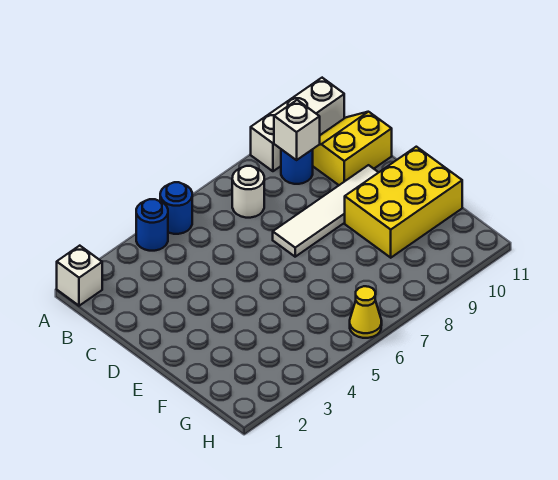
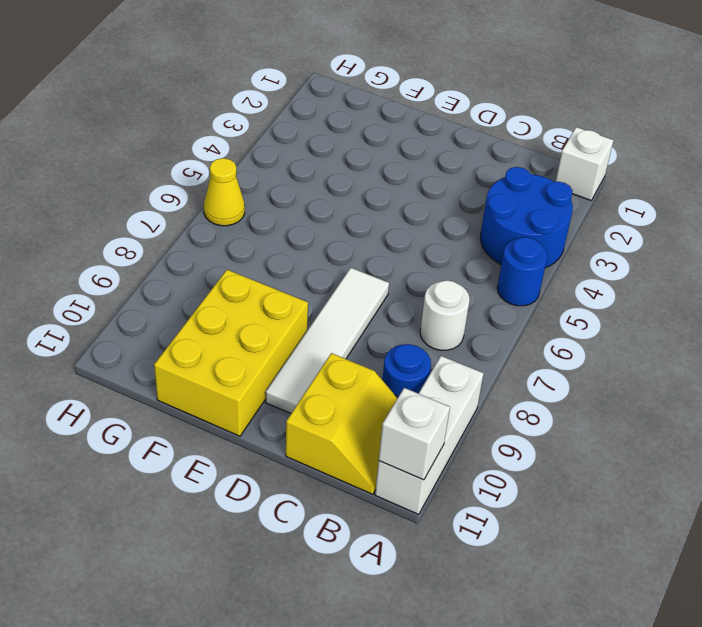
blue round brick A4 level 1 -> blue round brick A3:B4 level 1
white brick B9 level 2 -> white brick A11 level 2

